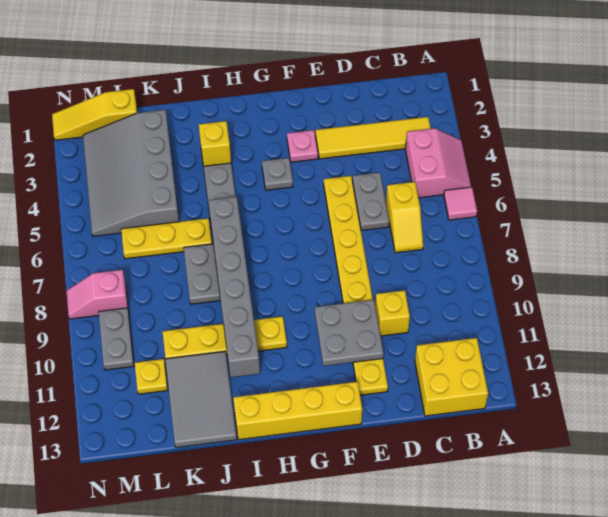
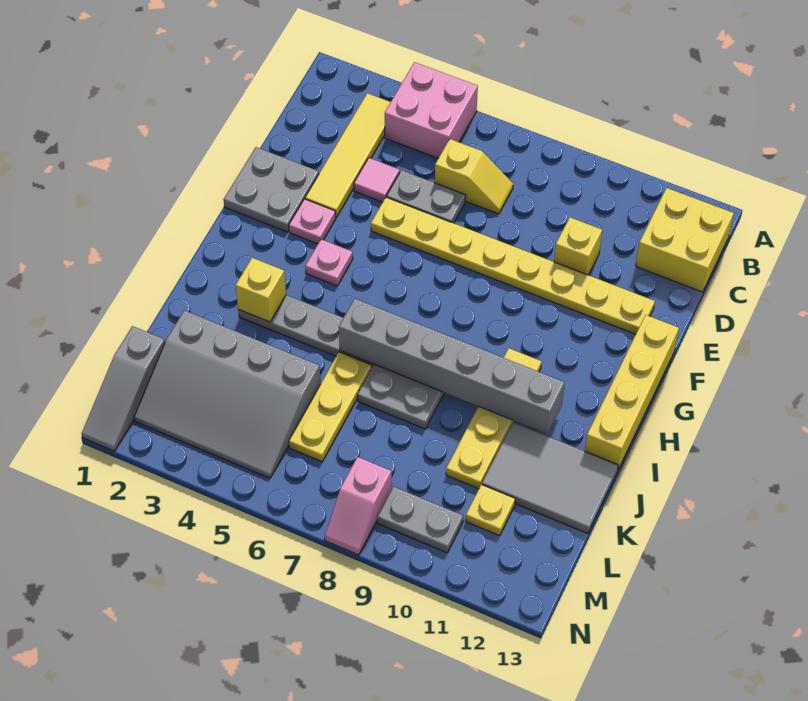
pink slope A4:B5 level 1 top B -> pink brick A4:B5 level 1
pink tile A6 level 1 -> pink tile D4 level 1
grey plate E10:F11 level 2 -> grey plate E1:F2 level 1
grey plate G4 level 1 -> pink plate G4 level 1
yellow slope L1:N1 level 1 top L -> grey slope L1:N1 level 1 top L

